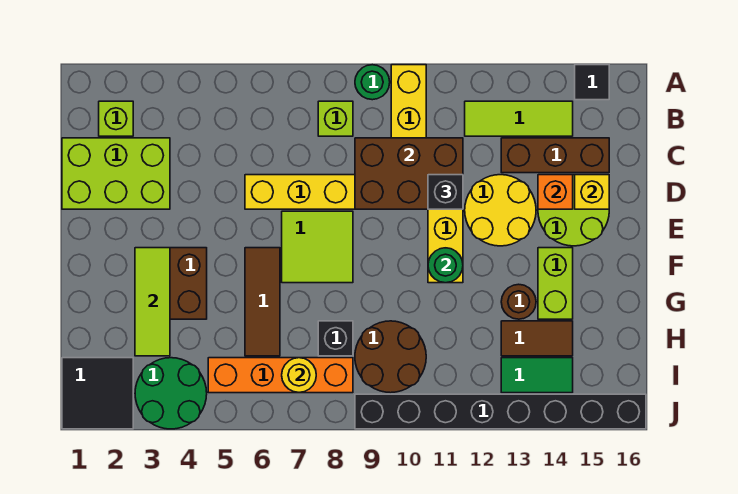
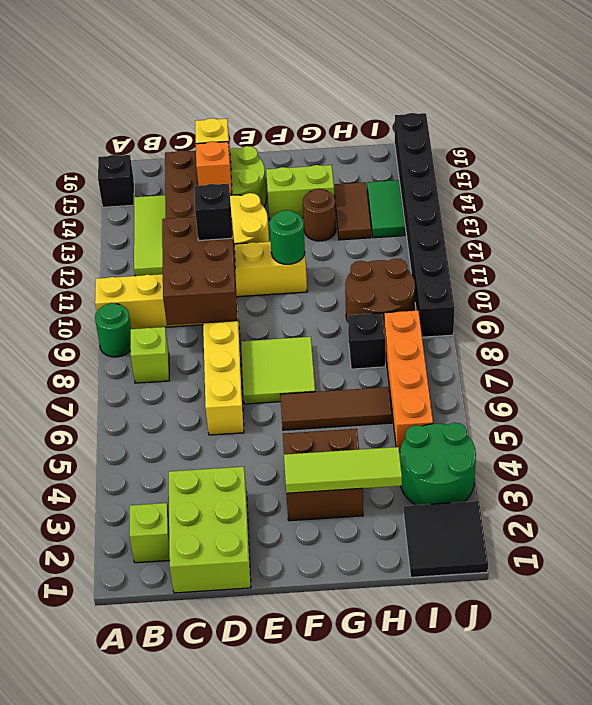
black tile A15 level 1 -> black brick A15 level 1
yellow round brick I7 level 2 -> none

